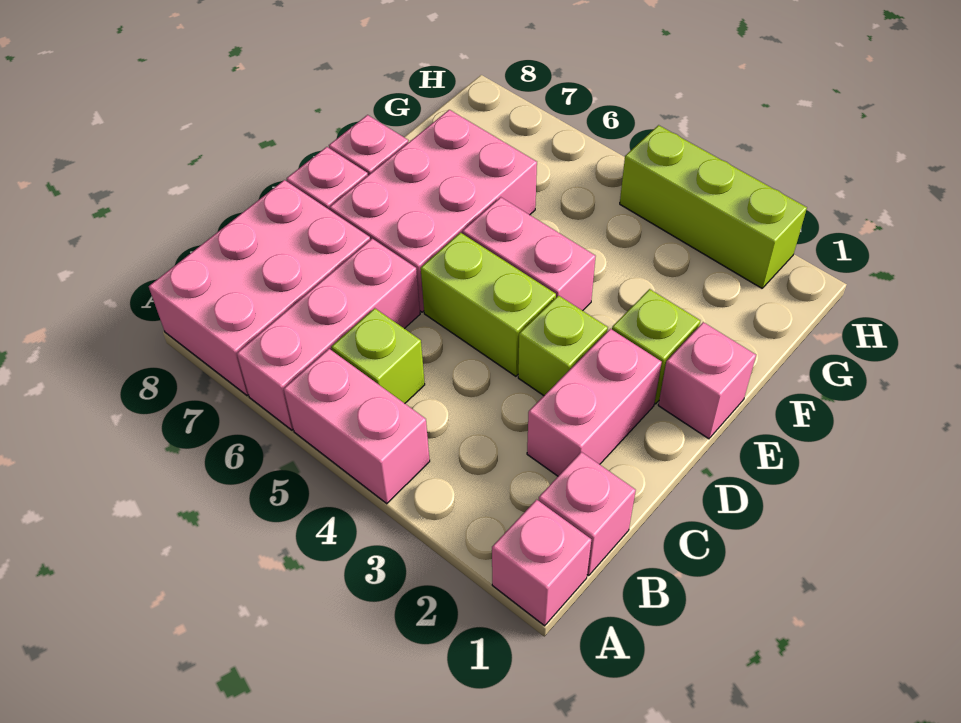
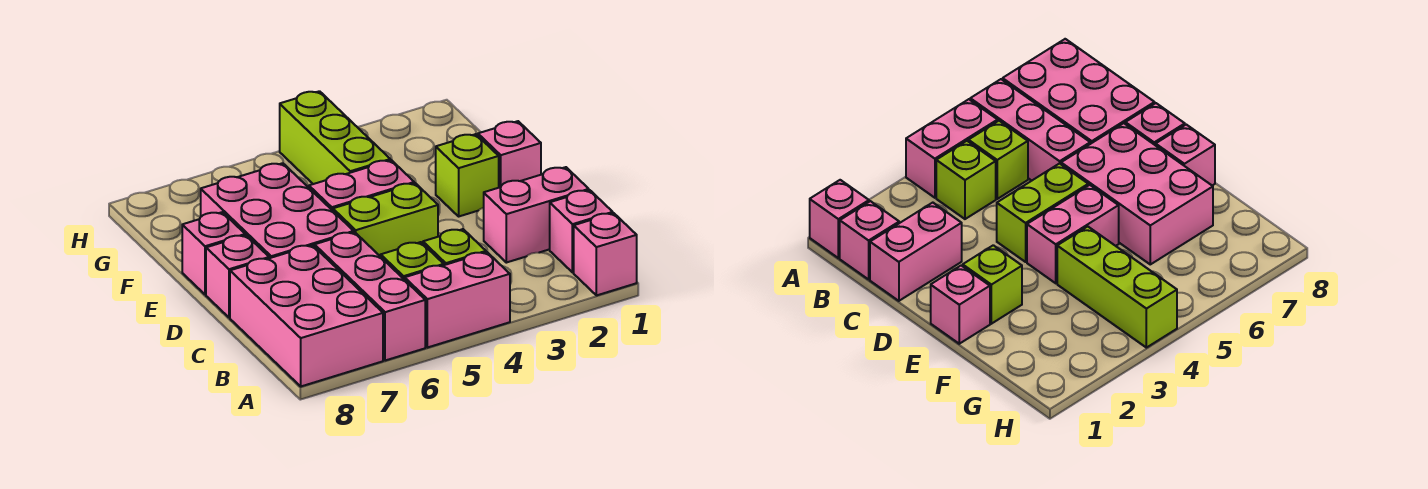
pink brick C2:D2 level 1 -> pink brick C1:C2 level 1
lime brick D3 level 1 -> lime brick B4 level 1
lime brick H2:H4 level 1 -> lime brick F4:H4 level 1

